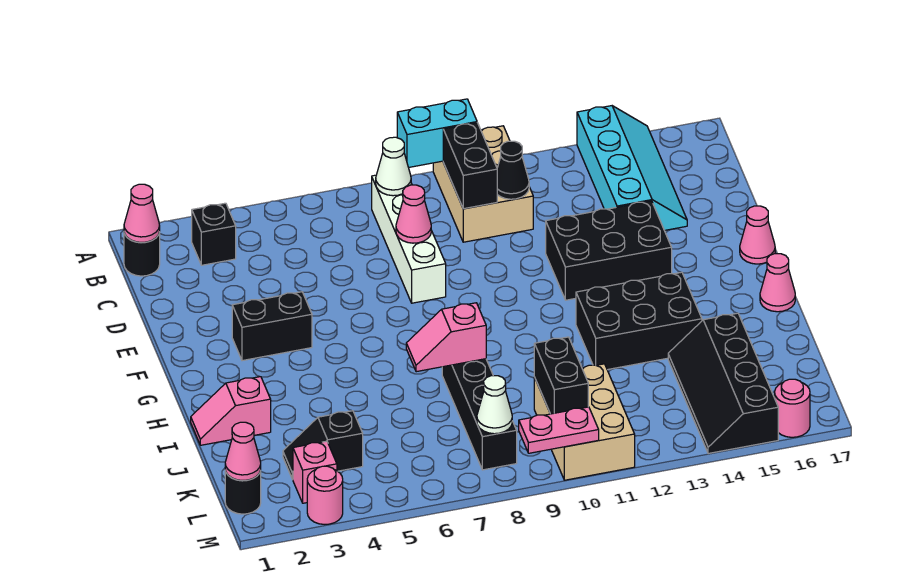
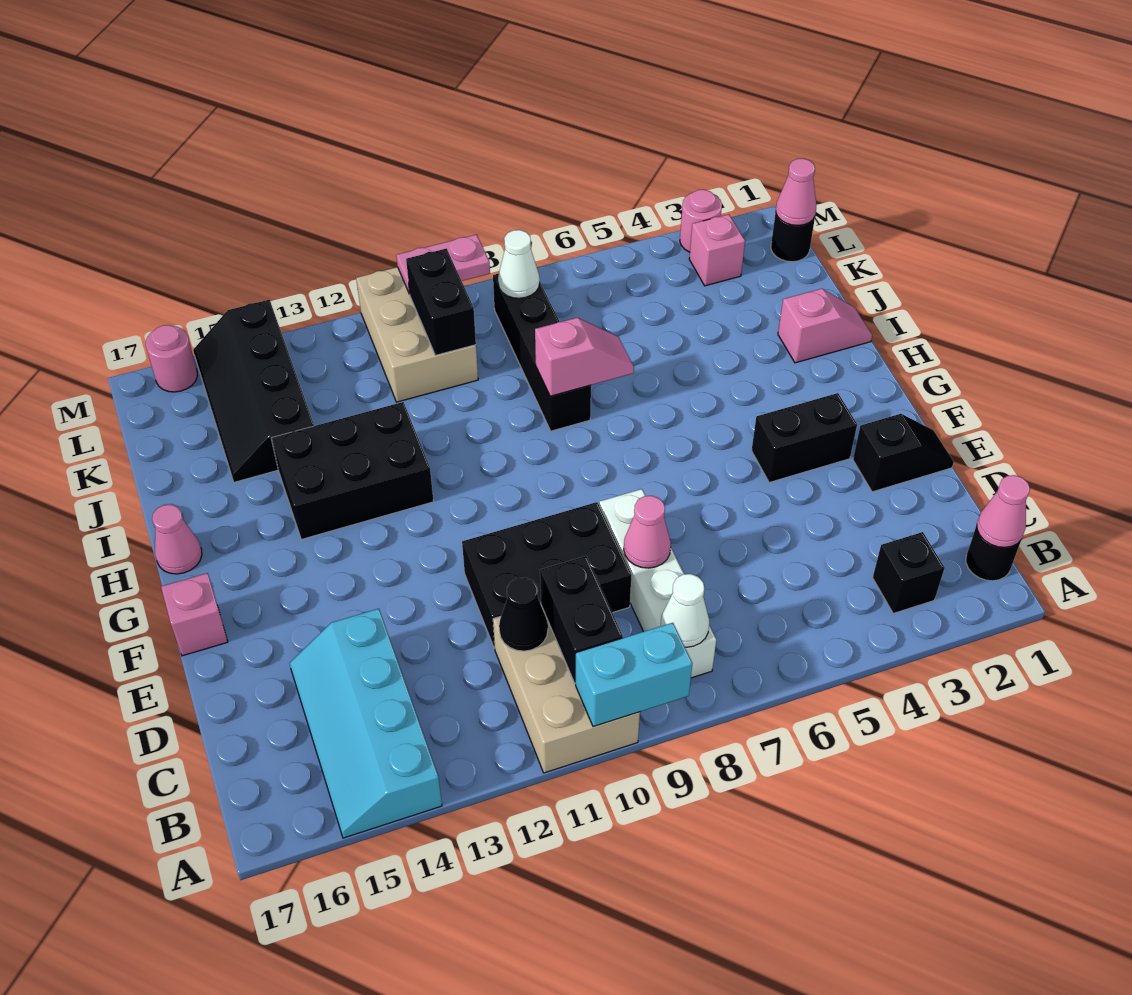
black brick E12:F14 level 1 -> black brick D9:E11 level 1
pink cone F17 level 1 -> pink brick F17 level 1
black slope J14:M15 level 1 top 15 -> black slope J14:M15 level 1 top 14
black slope K3:K4 level 1 top 4 -> black slope E1:E2 level 1 top 2

